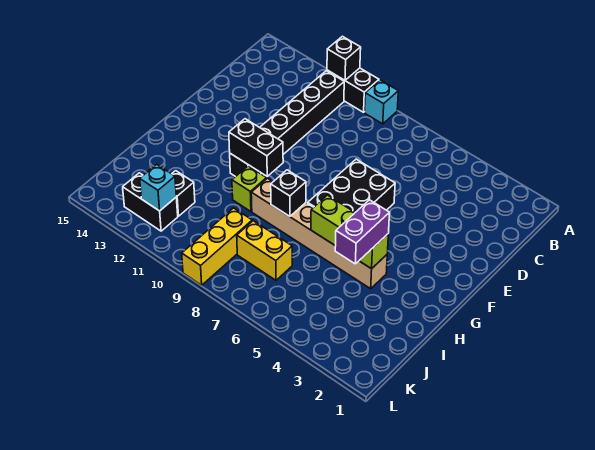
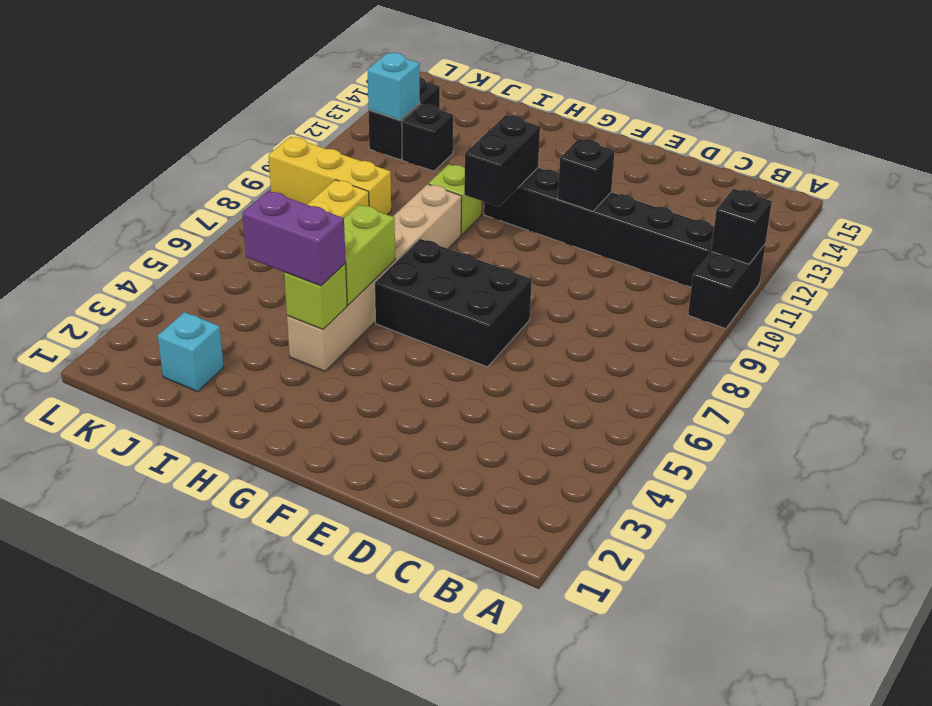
cyan brick A9 level 1 -> cyan brick J2 level 1
black brick H8 level 2 -> black brick E11 level 2

